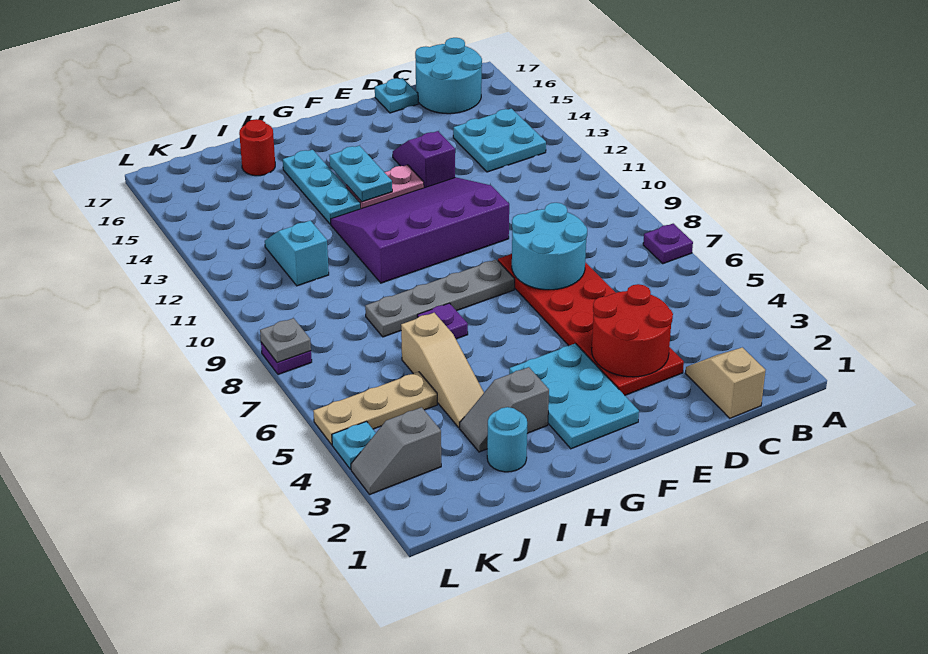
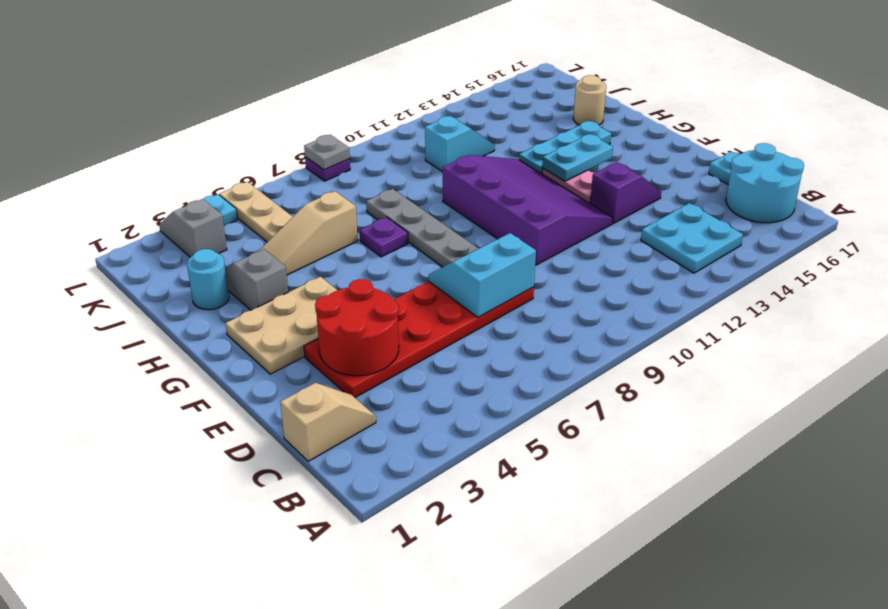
purple plate A7 level 1 -> none
cyan round brick D7:E8 level 2 -> cyan slope D7:E8 level 2 top D
cyan plate F2:G4 level 1 -> tan plate F2:G4 level 1
red round brick I16 level 1 -> tan round brick I16 level 1

